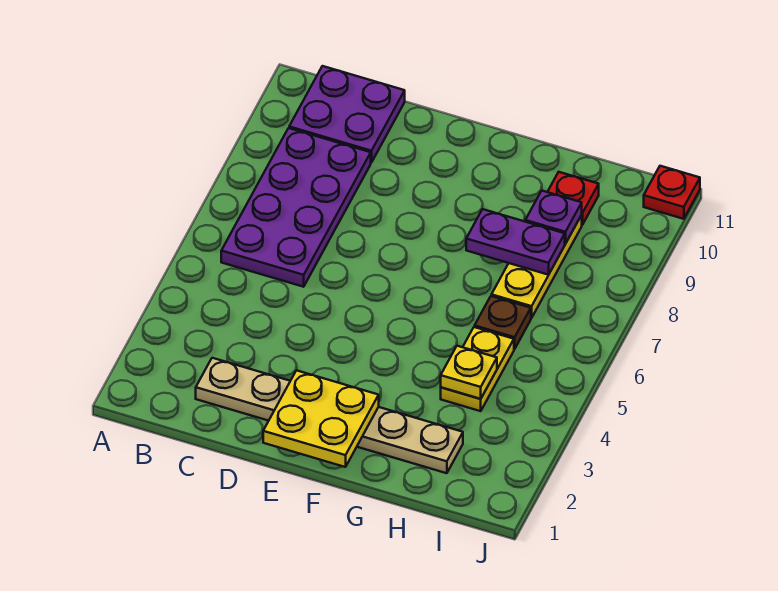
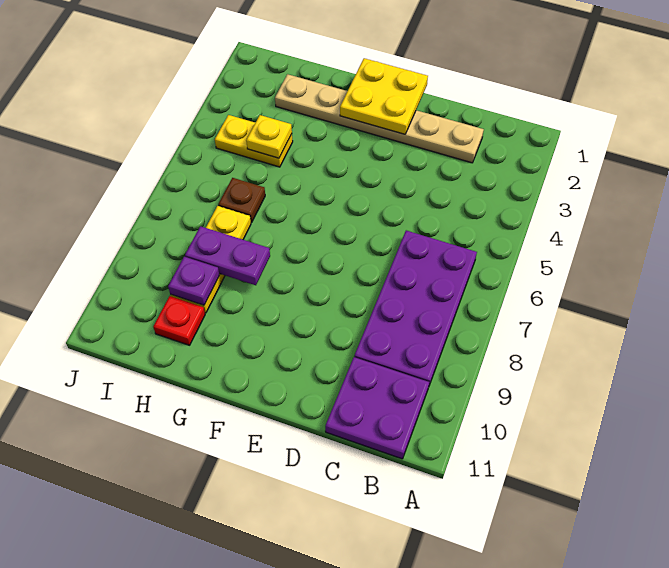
yellow plate H4:H5 level 1 -> yellow plate H4:I4 level 1
red plate J11 level 1 -> none

